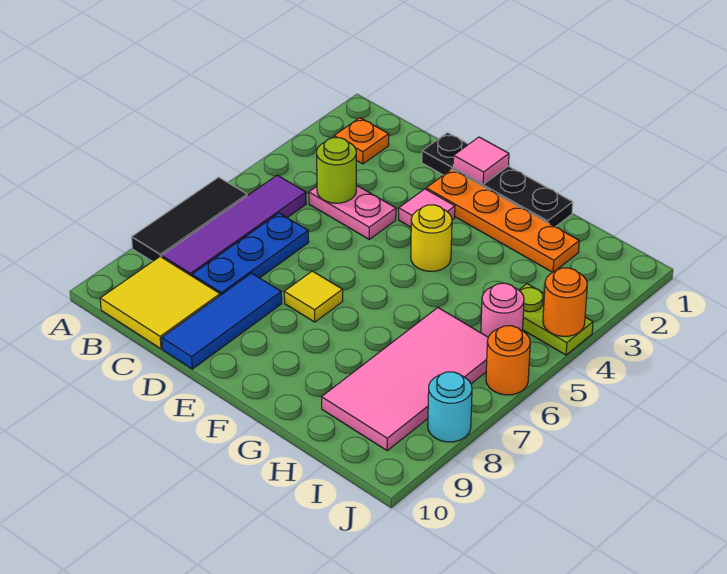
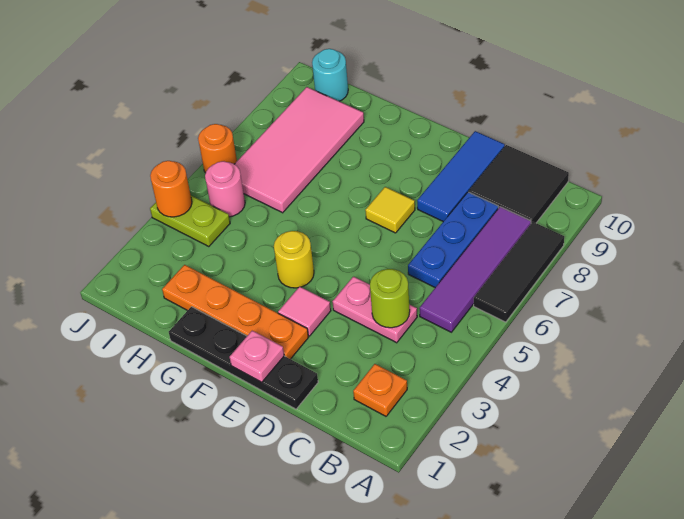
yellow tile B9:C10 level 1 -> black tile B9:C10 level 1
pink tile E1 level 2 -> pink plate E1 level 2
cyan round brick J8 level 1 -> cyan round brick I10 level 1

